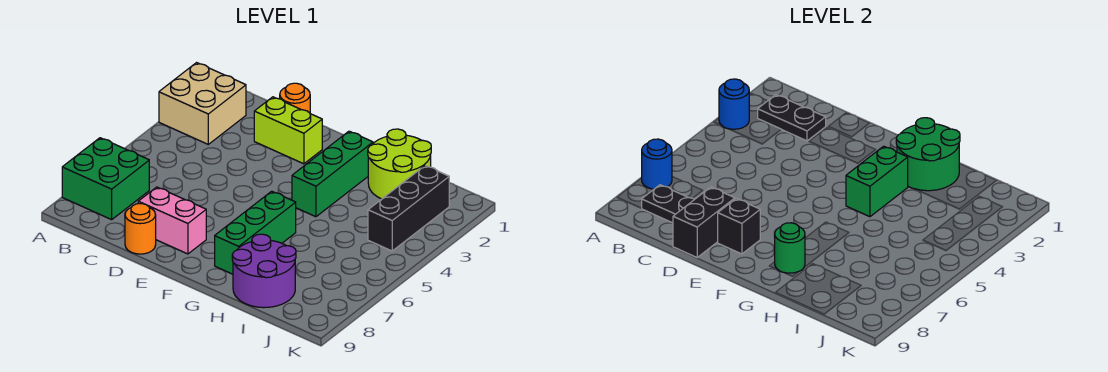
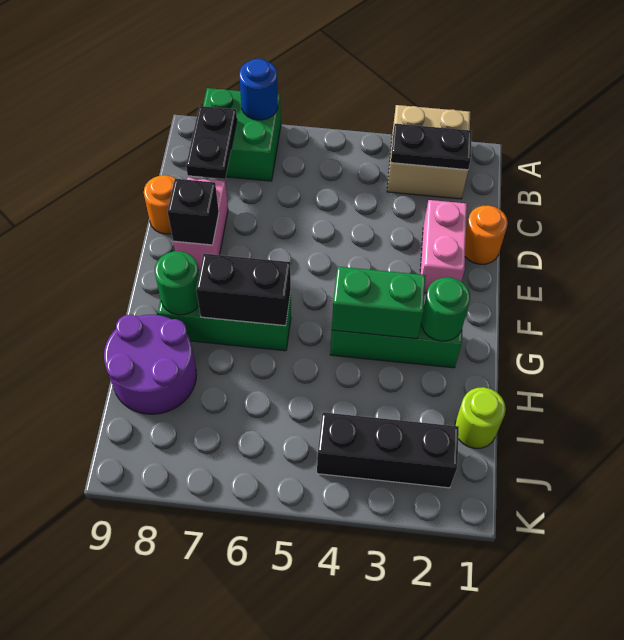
blue round brick A3 level 2 -> none
black plate B2:C2 level 2 -> black plate B2:B3 level 2
lime brick D2:E2 level 1 -> pink brick D2:E2 level 1
black brick D8:D9 level 2 -> black brick G6:G7 level 2
green round brick G1:H2 level 2 -> green round brick G2 level 2
lime round brick H1:I2 level 1 -> lime round brick I1 level 1

